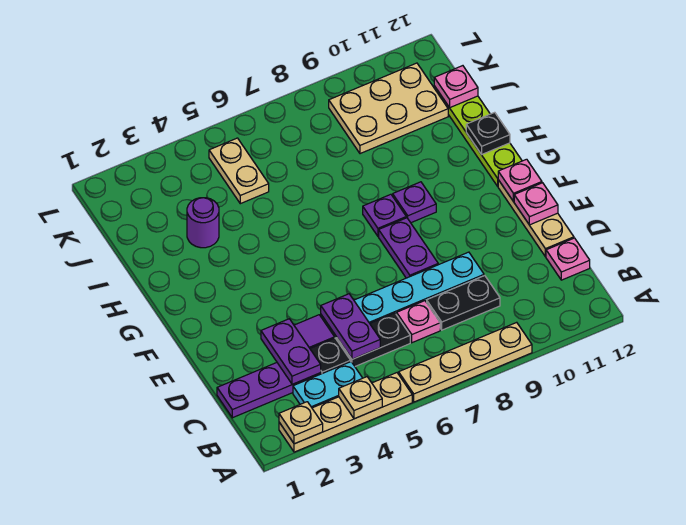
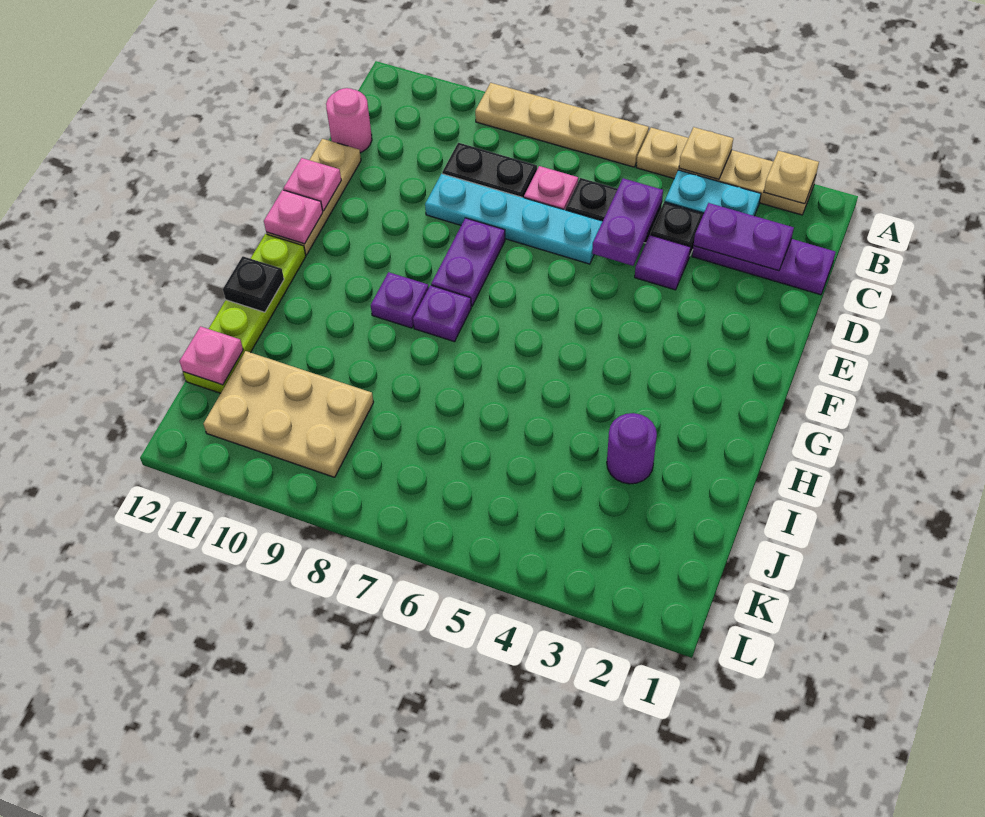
purple plate C3:D3 level 2 -> purple plate C2:C3 level 2
pink plate C12 level 1 -> pink round brick C12 level 1
tan plate J5:K5 level 1 -> none

